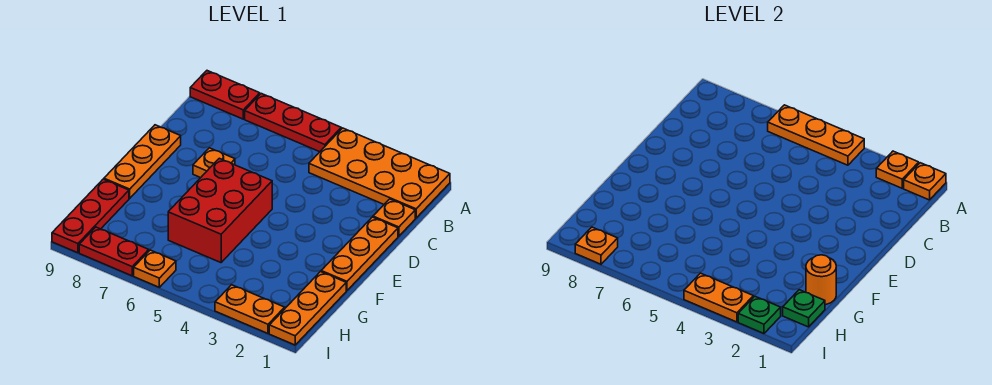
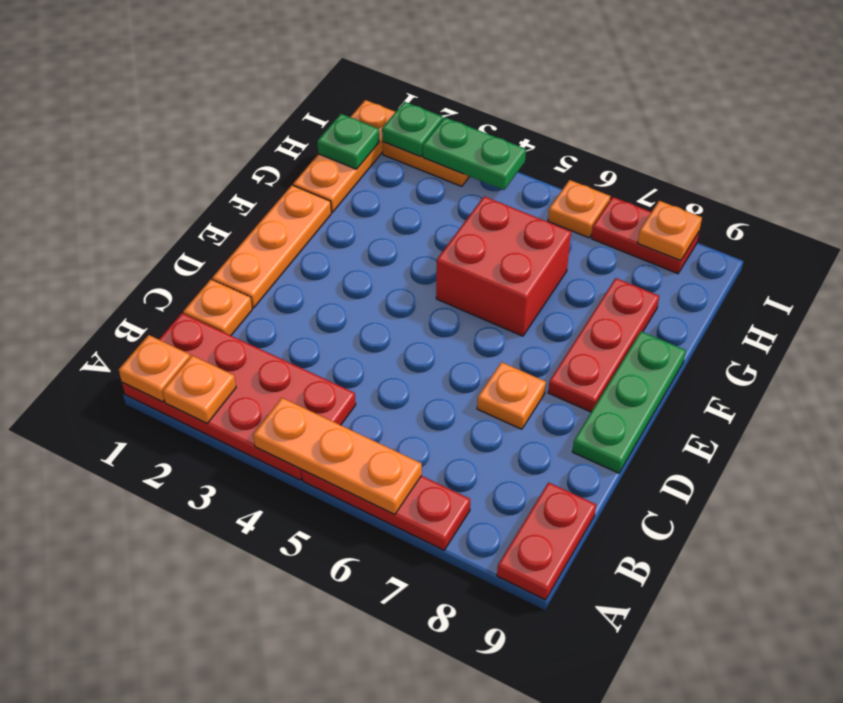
orange plate A1:B4 level 1 -> red plate A1:B4 level 1
red plate A8:A9 level 1 -> red plate A9:B9 level 1
orange plate D9:F9 level 1 -> green plate D9:F9 level 1
red brick E5:G6 level 1 -> red brick F5:G6 level 1
orange round brick G1 level 2 -> none
red plate G9:I9 level 1 -> red plate E8:G8 level 1
orange plate I3:I4 level 2 -> green plate I3:I4 level 2

